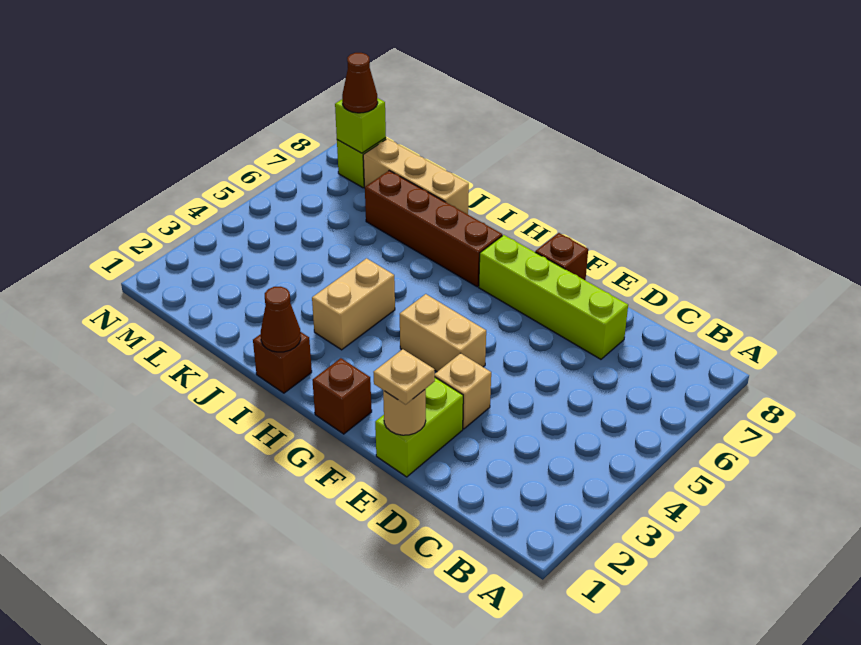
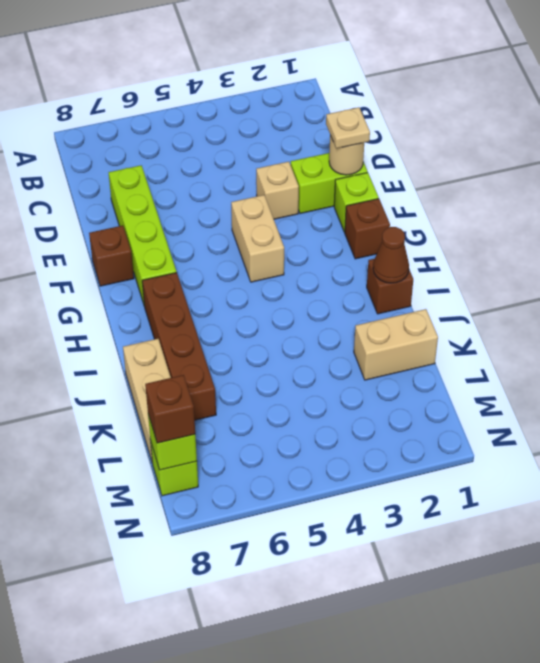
none -> lime brick F1 level 1
tan brick I3:I4 level 1 -> tan brick K1:K2 level 1
brown cone M8 level 3 -> brown brick M8 level 3

